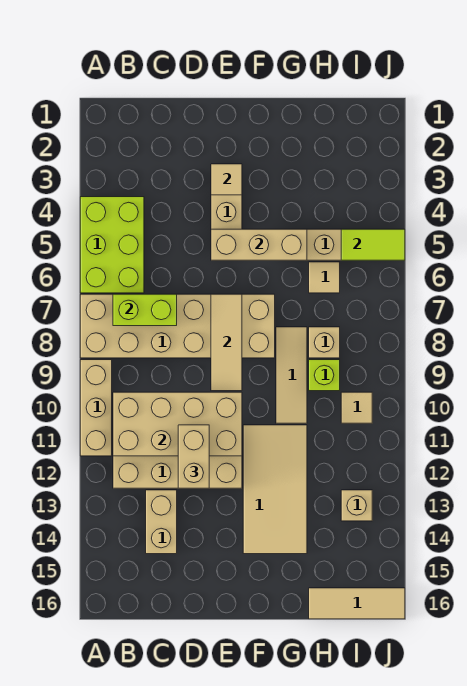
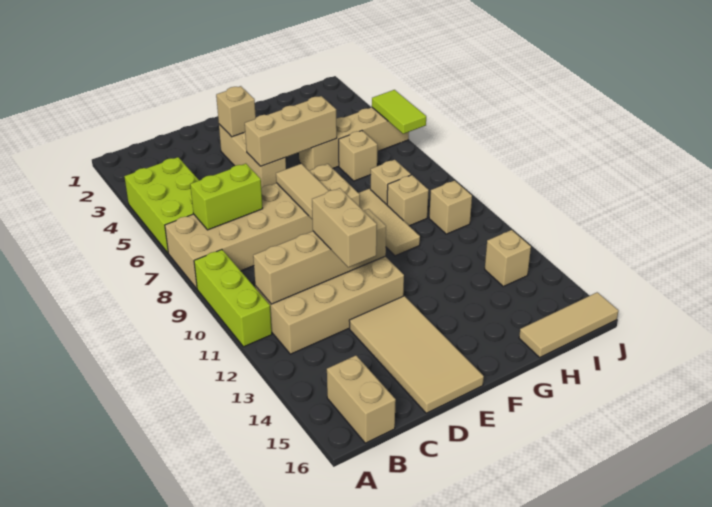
tan brick A9:A11 level 1 -> lime brick A9:A11 level 1
tan brick B10:E11 level 2 -> tan brick B11:E11 level 2
tan brick C13:C14 level 1 -> tan brick B15:B16 level 1
tan tile E3 level 2 -> tan brick E3 level 2
tan tile F11:G14 level 1 -> tan tile D13:E16 level 1
tan tile H6 level 1 -> tan brick H6 level 1
lime brick H9 level 1 -> tan brick H9 level 1
lime tile I5:J5 level 2 -> lime tile J5:J6 level 2
tan tile I10 level 1 -> tan brick I10 level 1

